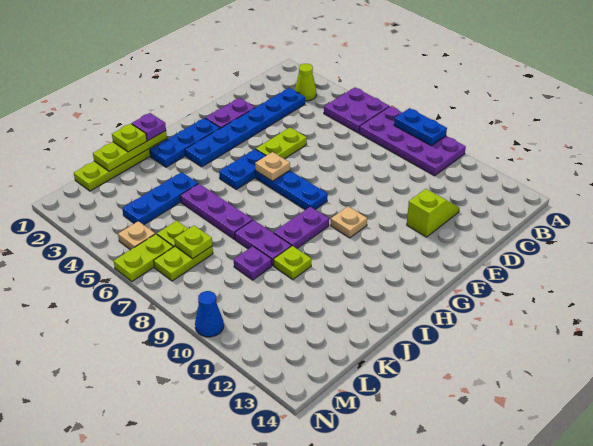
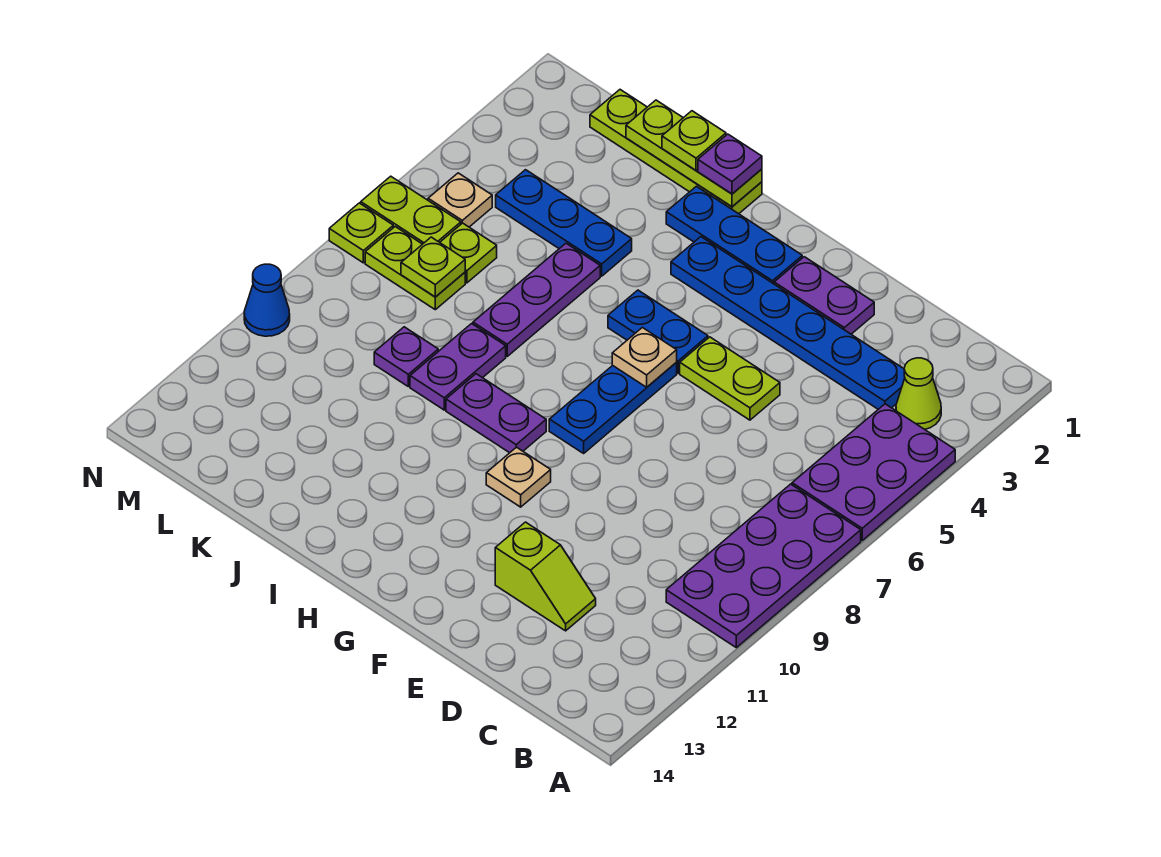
purple plate A5:B6 level 1 -> purple plate A4:B6 level 1
blue plate A8:A9 level 2 -> none
lime plate J10 level 1 -> lime plate N7 level 1

